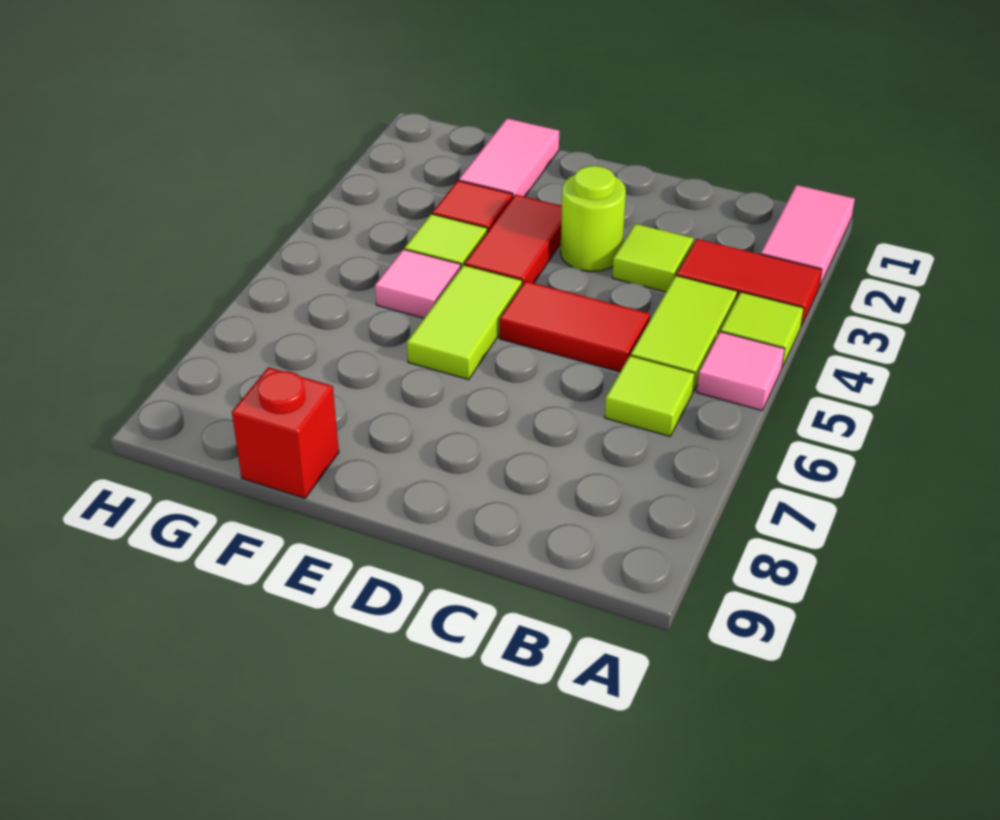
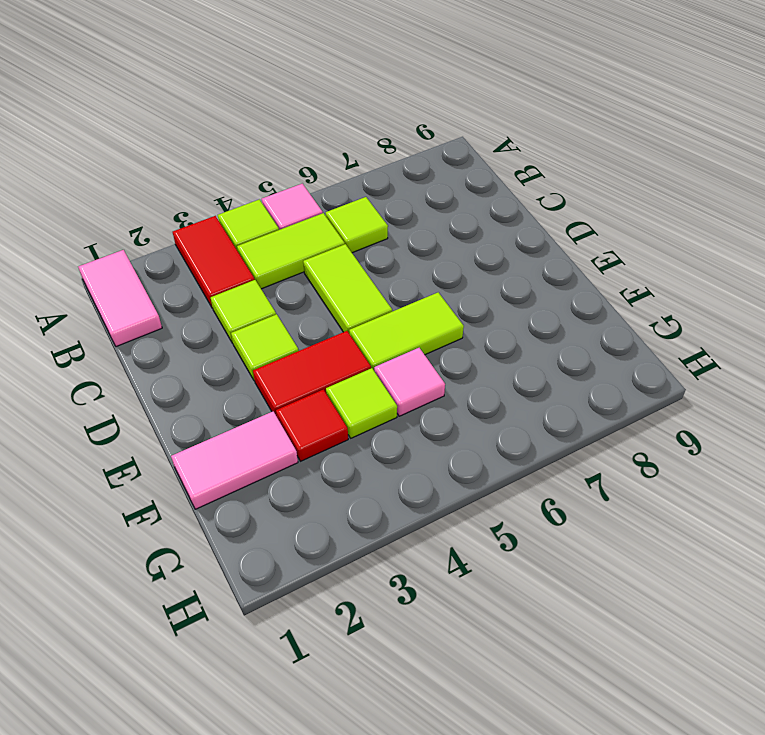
pink tile A1:A2 level 1 -> pink tile A1:B1 level 1
red tile C5:D5 level 1 -> lime tile C5:D5 level 1
lime round brick D3 level 1 -> lime tile D3 level 1
red brick F9 level 1 -> none

